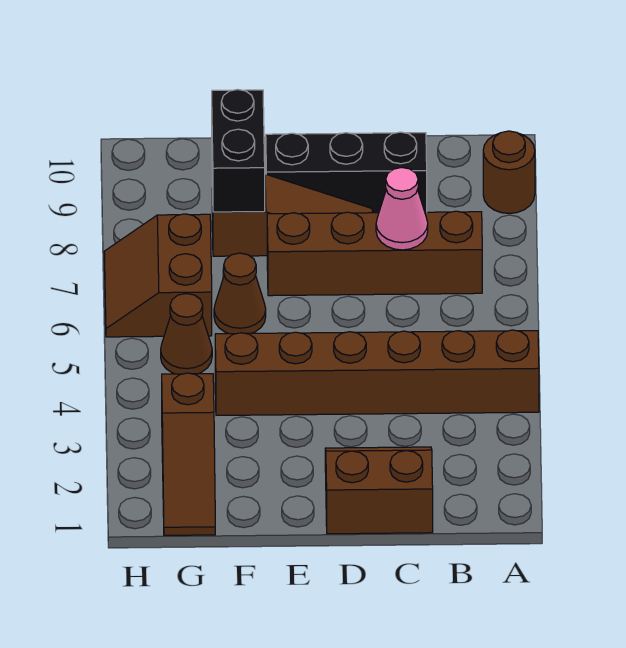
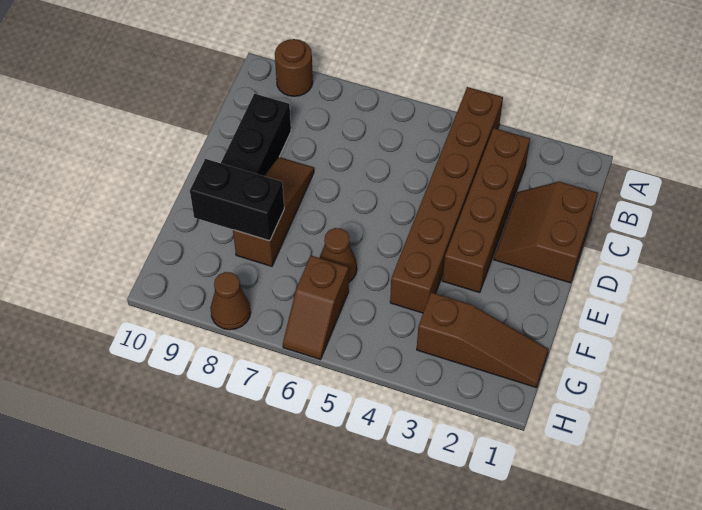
brown brick B7:E7 level 1 -> brown brick B3:E3 level 1
pink cone C7 level 2 -> none
brown cone G5 level 1 -> brown cone H8 level 1
brown slope G6:H7 level 1 top G -> brown slope G6:H6 level 1 top G

